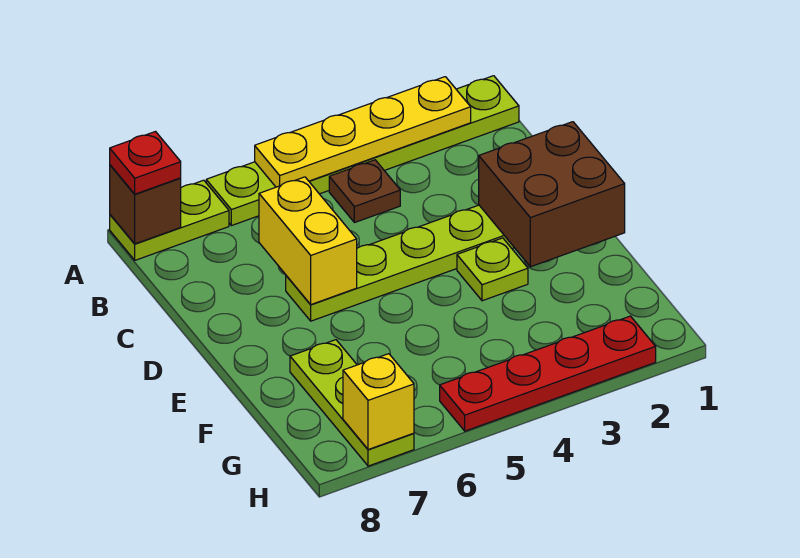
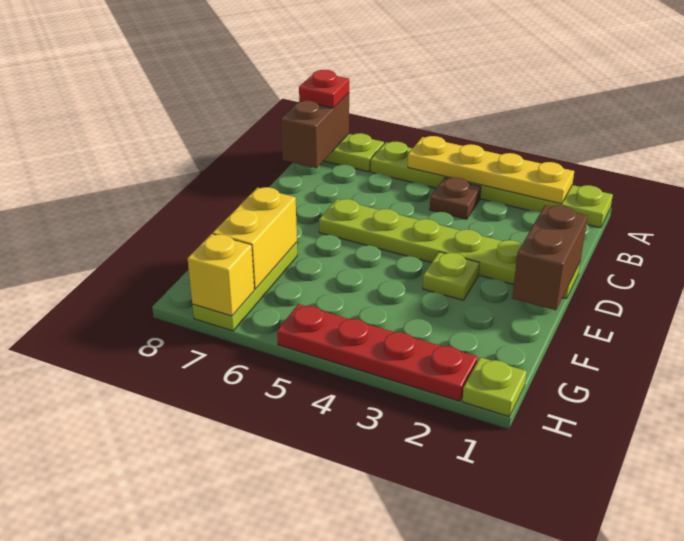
brown brick A8 level 2 -> brown brick A8:B8 level 2
yellow brick C6:D6 level 2 -> yellow brick F7:G7 level 2
brown brick D1:E2 level 2 -> brown brick D1:E1 level 2
none -> lime plate H1 level 1

